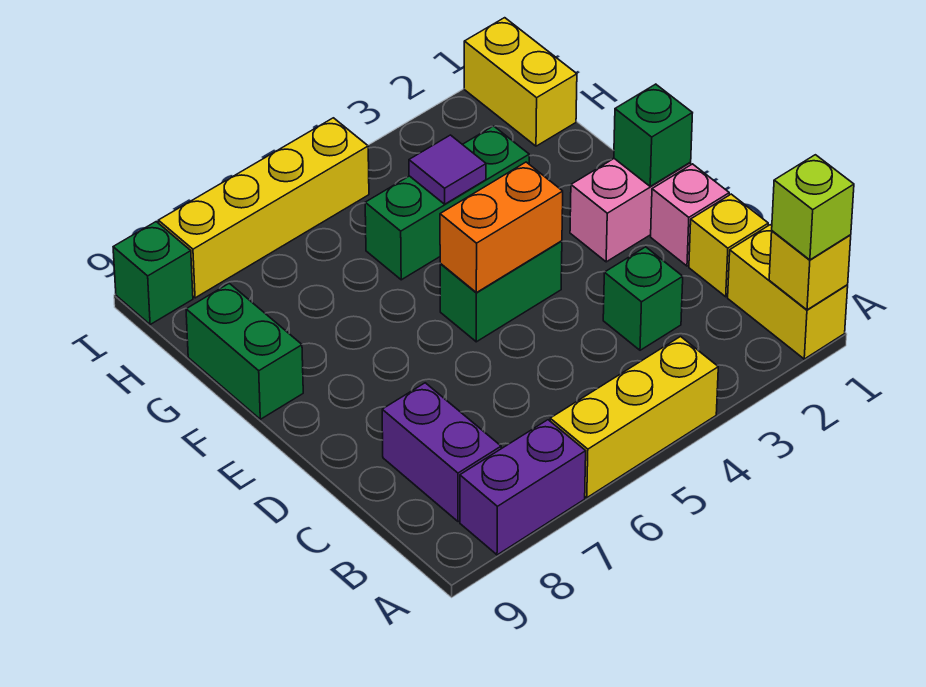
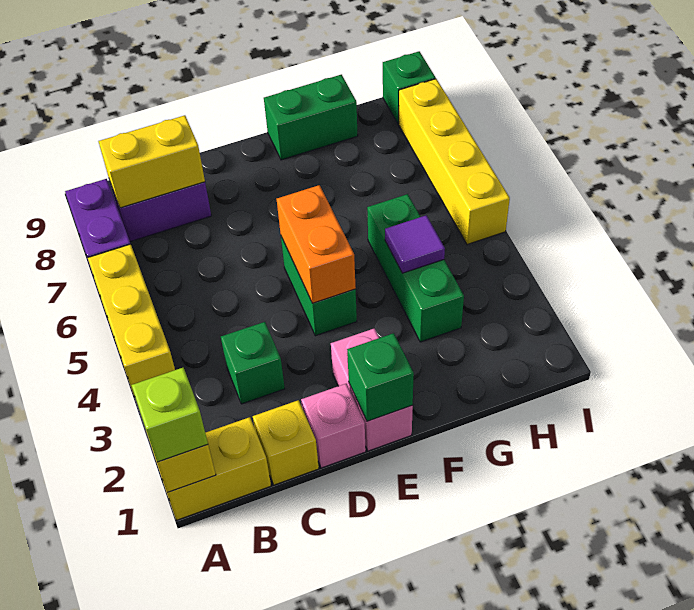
yellow brick H1:I1 level 1 -> yellow brick B8:C8 level 2

